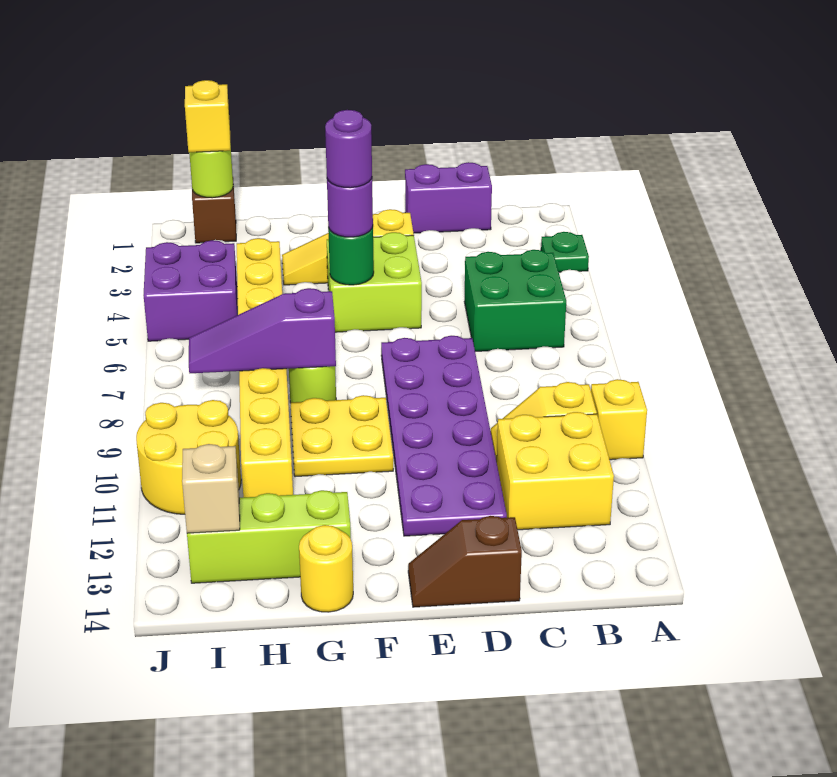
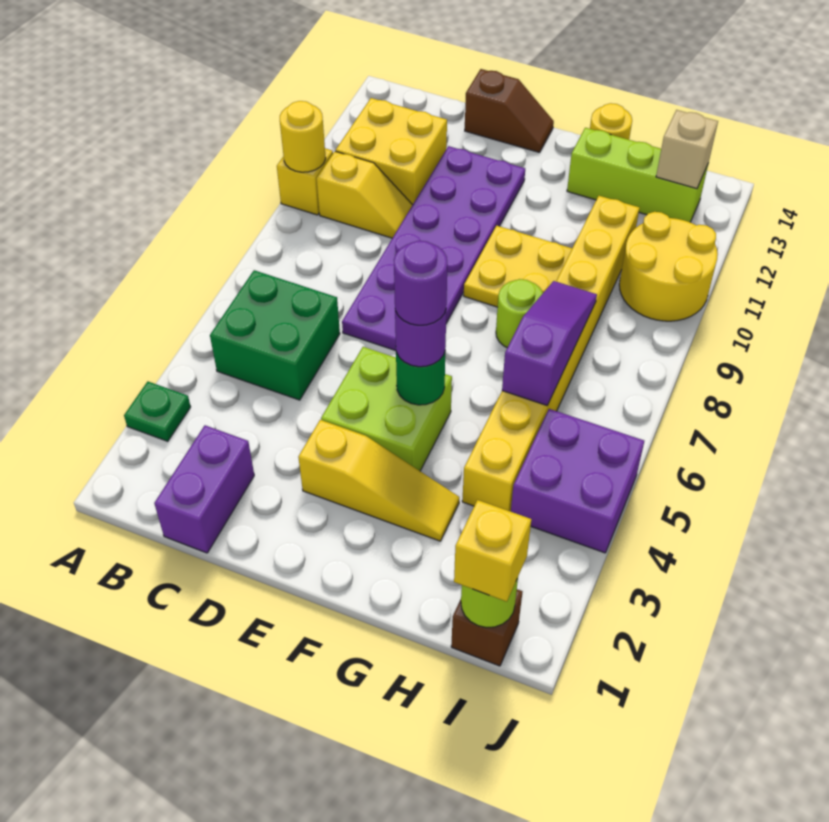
none -> yellow round brick A10 level 2
purple brick C1:D1 level 1 -> purple brick C1:C2 level 1
purple slope G8:I8 level 2 top G -> purple slope H6:H8 level 2 top 6

